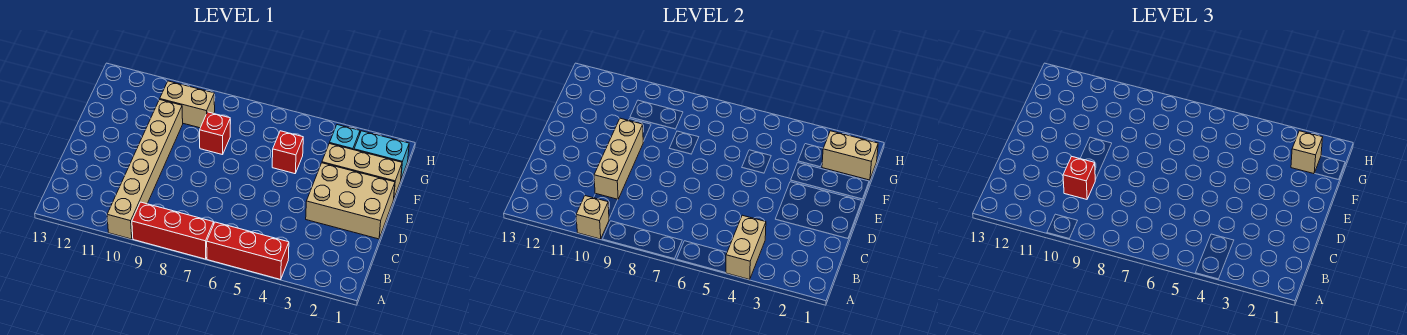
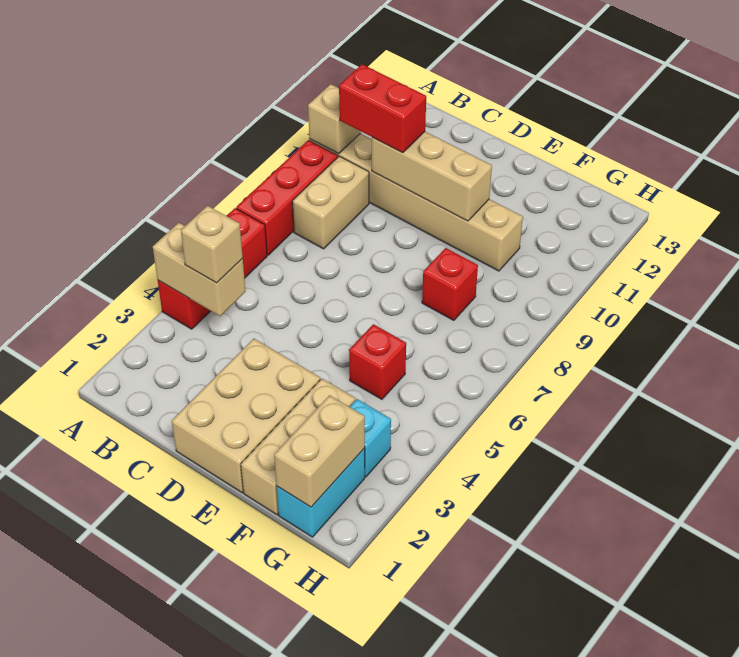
red brick C10 level 3 -> red brick B10:C10 level 3
tan brick G2 level 3 -> tan brick B4 level 3
tan brick G9:G10 level 1 -> tan brick B8:B9 level 1

